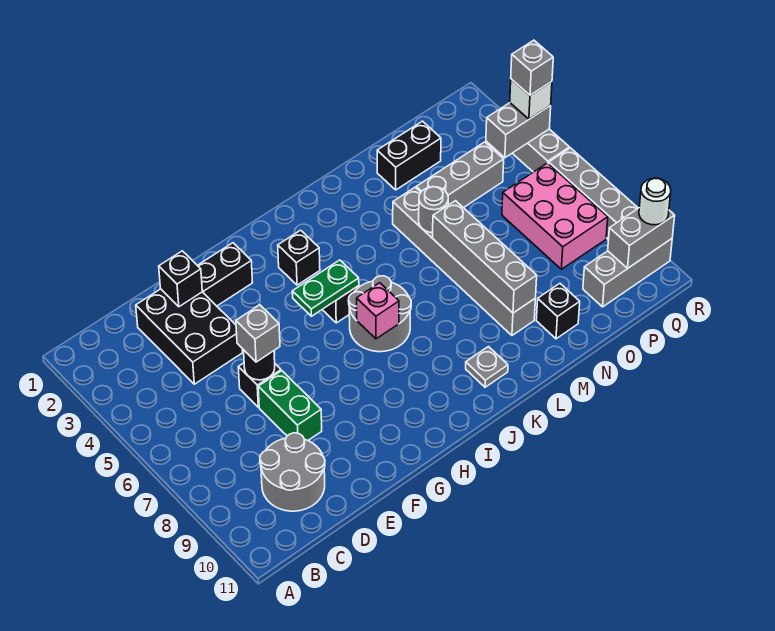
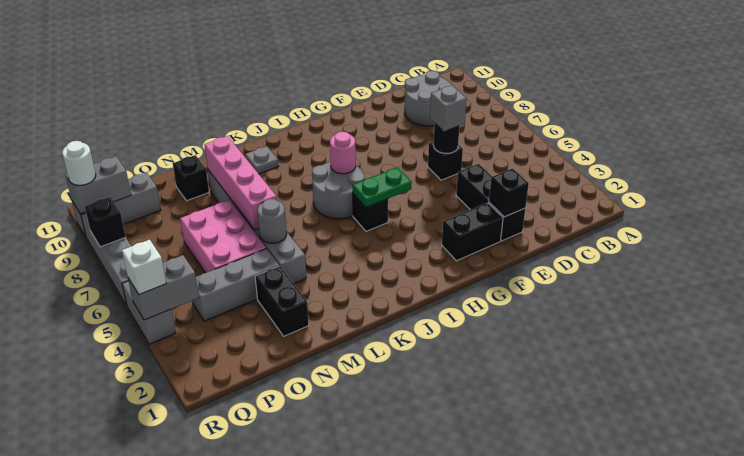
black brick D2:E4 level 1 -> black brick E2:E4 level 1
green brick E7:E8 level 1 -> none
black brick I3 level 1 -> black brick R8 level 2
pink brick I7 level 2 -> pink round brick I7 level 2
grey brick M6:M9 level 2 -> pink brick M6:M9 level 2
black brick N2:O2 level 1 -> black brick N2:N3 level 1
pink brick P6:Q8 level 1 -> pink brick N5:O7 level 1
grey brick R4 level 4 -> none

